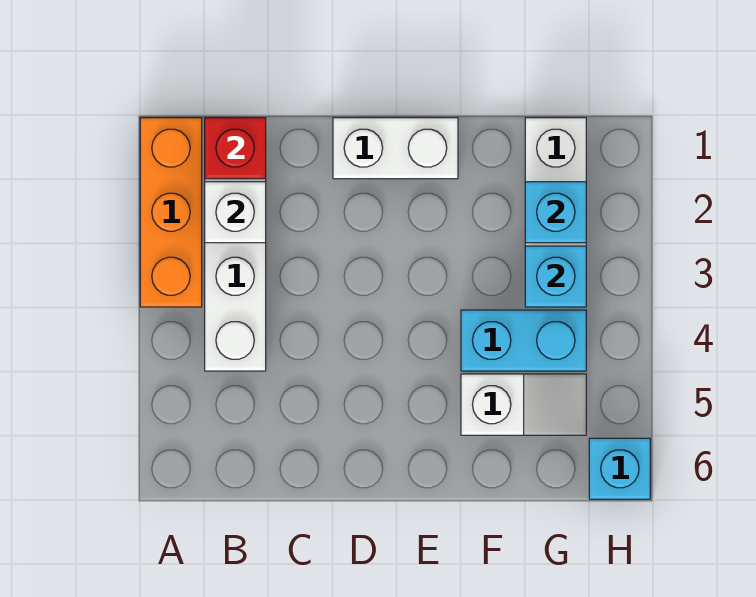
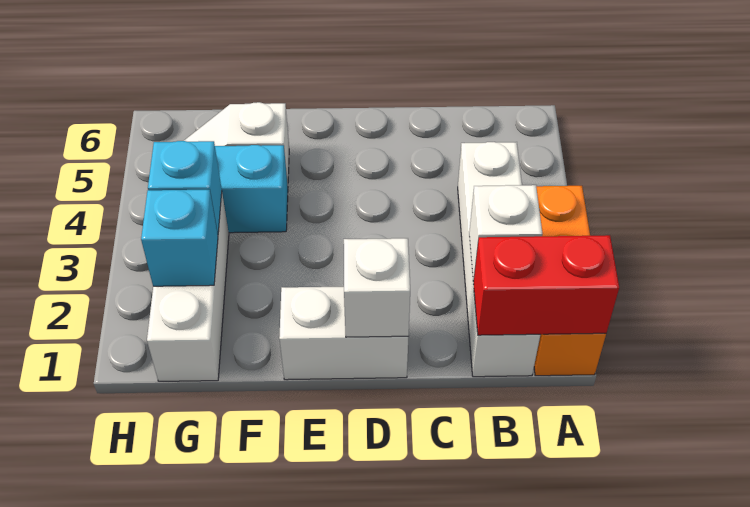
red brick B1 level 2 -> red brick A1:B1 level 2
none -> white brick D1 level 2
cyan brick H6 level 1 -> none

